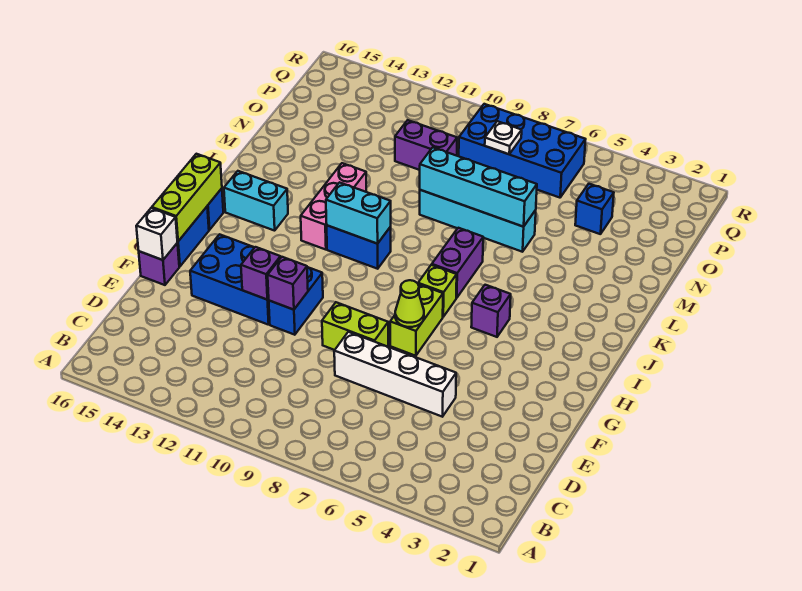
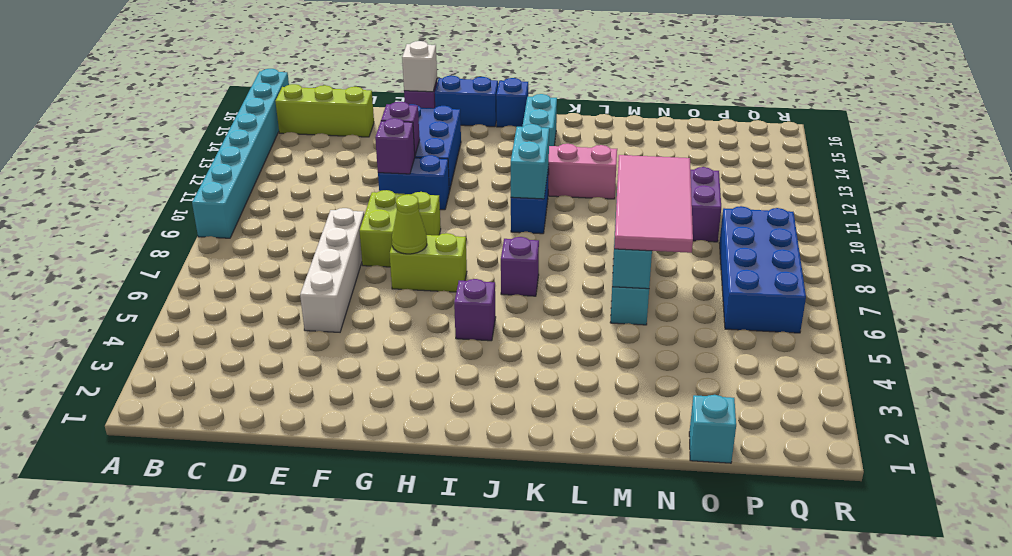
none -> cyan brick A9:A16 level 1
lime brick G16:I16 level 2 -> lime brick B15:D15 level 1
lime brick I7 level 1 -> lime brick G9 level 1
purple brick J7:K7 level 1 -> purple brick J7 level 1
none -> pink tile M6:N9 level 3
none -> cyan brick O1 level 1
blue brick O4 level 1 -> none
white plate P8 level 2 -> none

